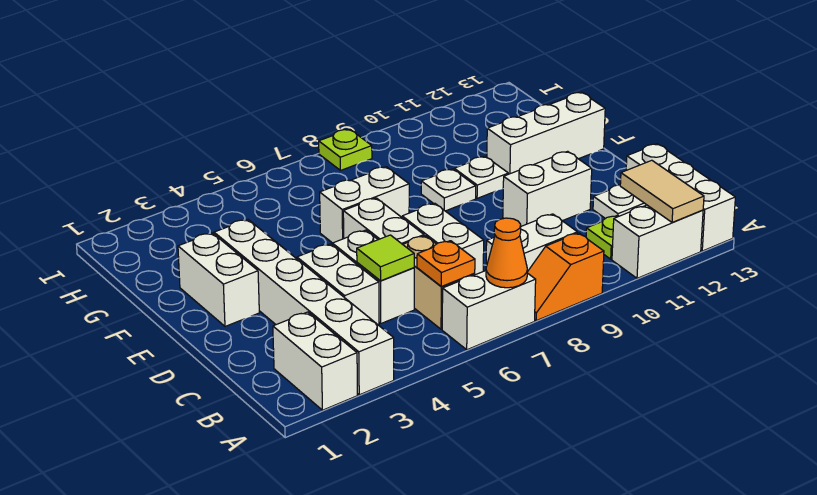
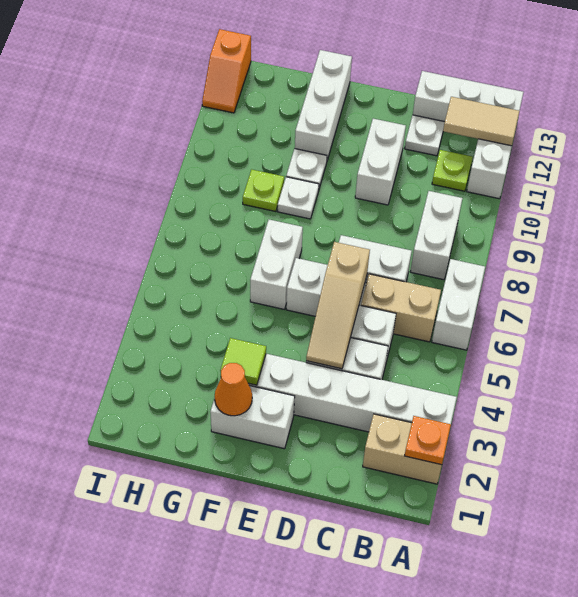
white brick A2:B2 level 1 -> tan brick A2:B2 level 1
orange cone A7 level 2 -> orange cone F2 level 2
orange slope A8:A9 level 1 top 9 -> orange slope I12:I13 level 1 top 13
orange plate B6 level 2 -> orange plate A2 level 2
lime tile C5 level 2 -> lime tile F3 level 2
none -> tan slope D4:D6 level 2 top 6
lime plate I8 level 1 -> lime plate G9 level 1

